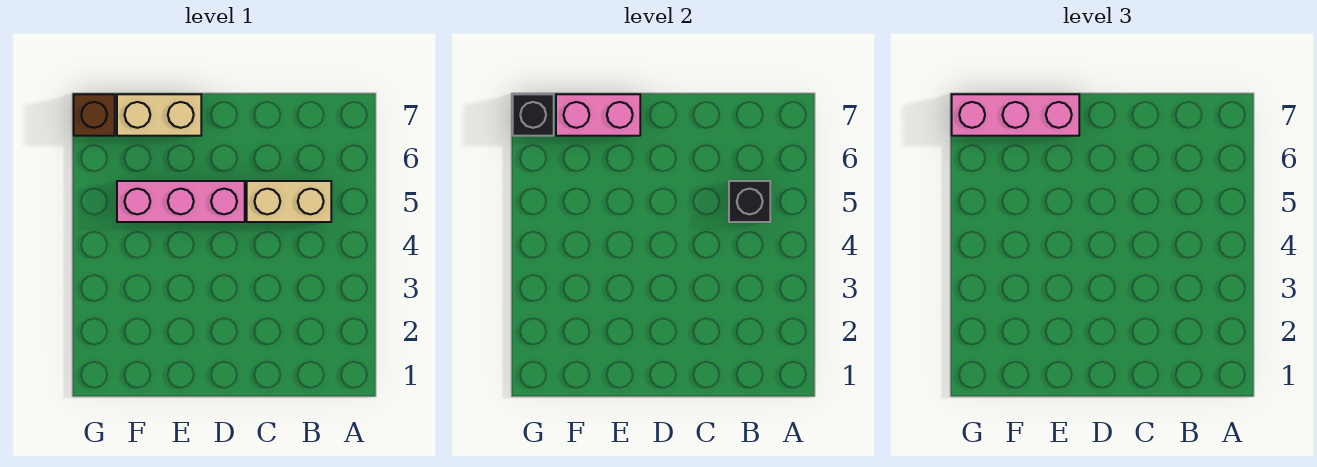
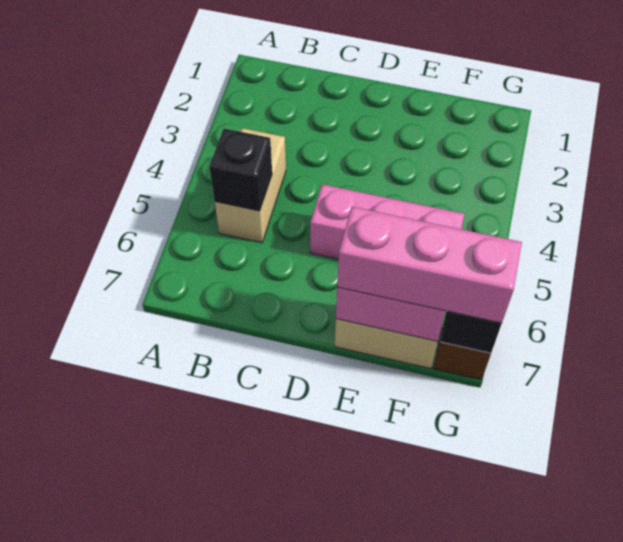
tan brick B5:C5 level 1 -> tan brick B4:B5 level 1

